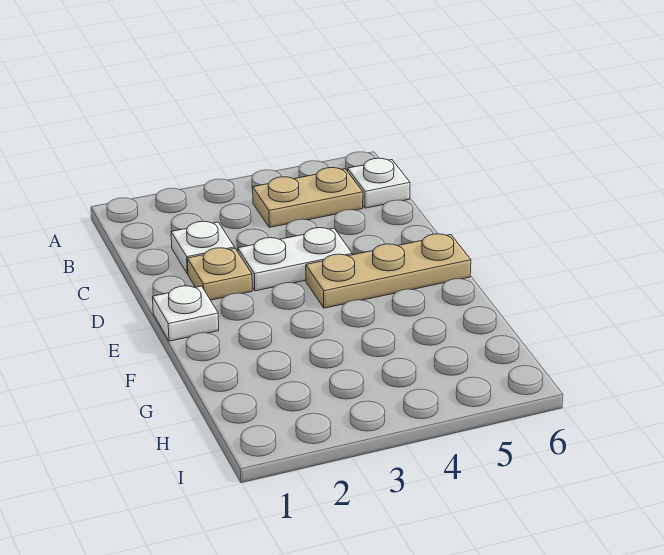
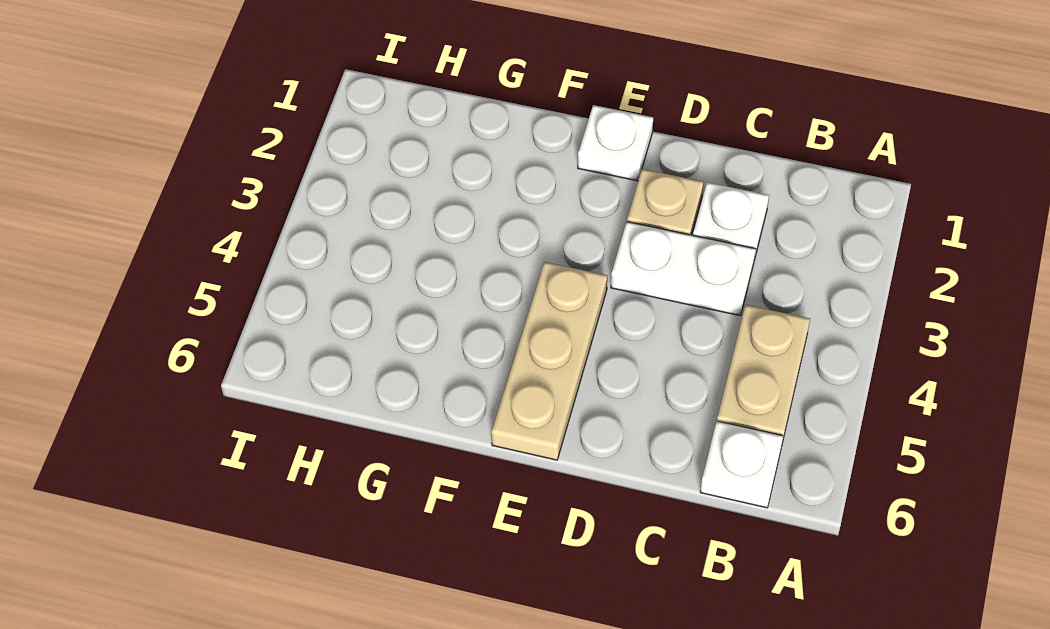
white plate D3:D4 level 1 -> white plate C3:D3 level 1

